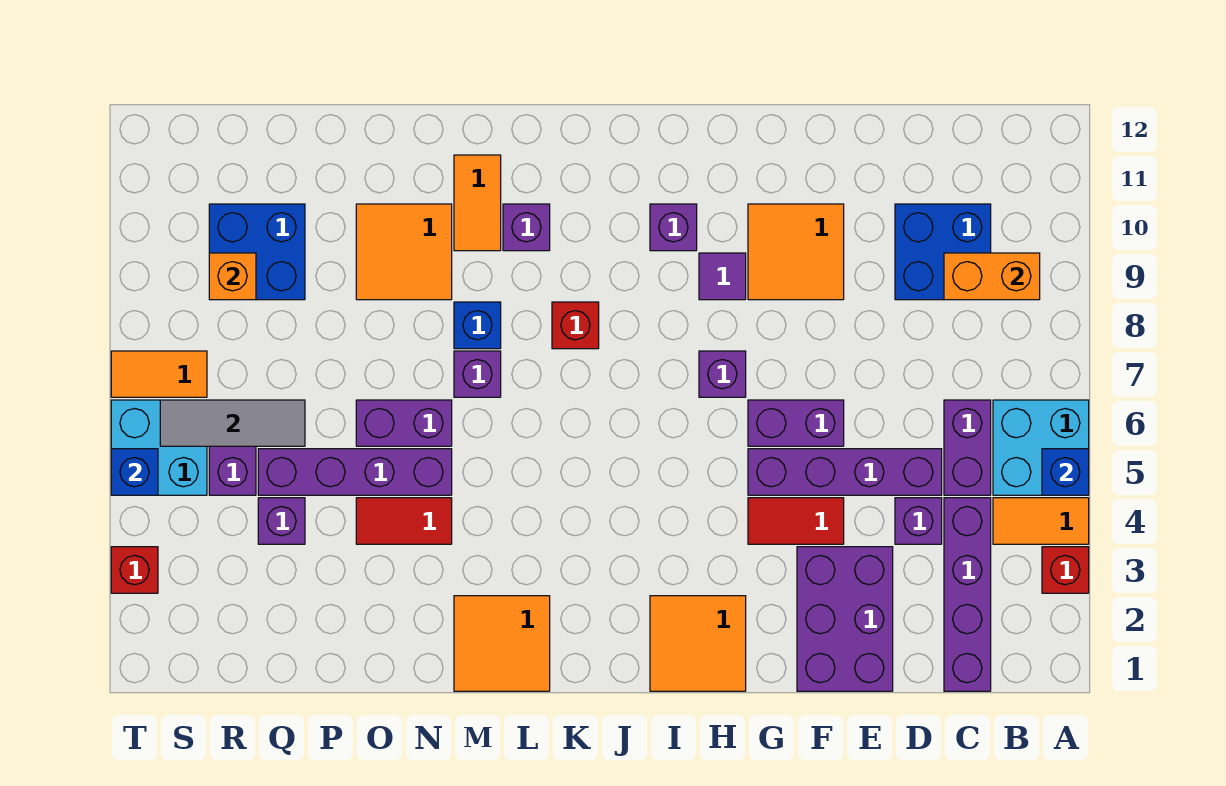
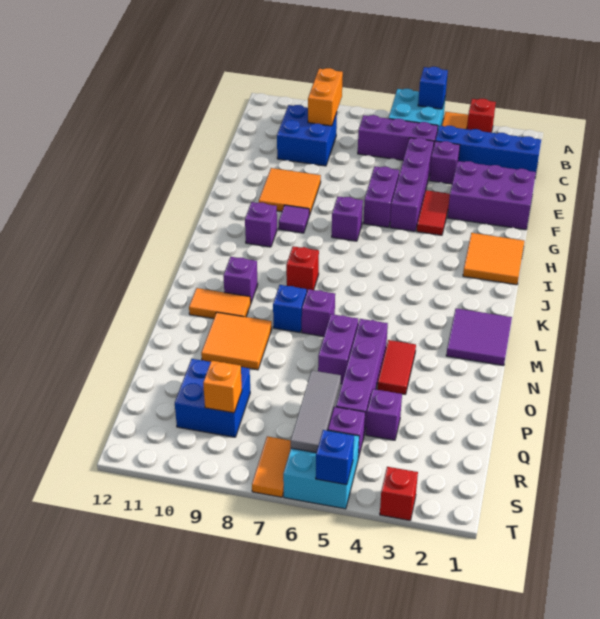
purple brick C1:C4 level 1 -> blue brick C1:C4 level 1
purple brick C5:C6 level 1 -> purple brick C5:C7 level 1
orange tile L1:M2 level 1 -> purple tile L1:M2 level 1

